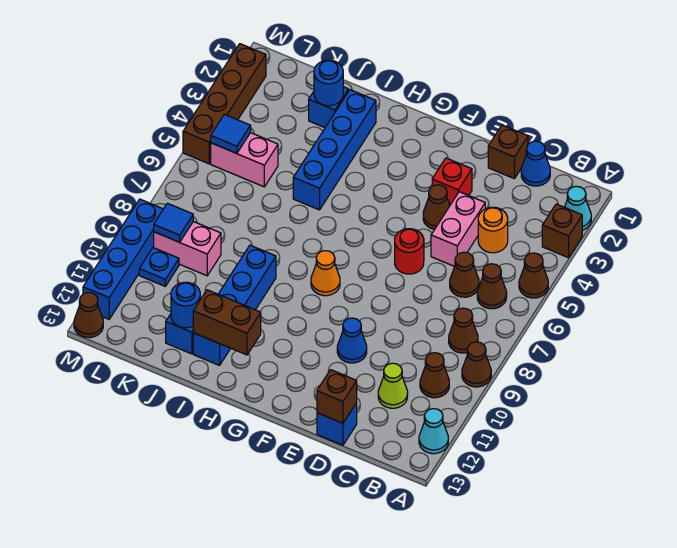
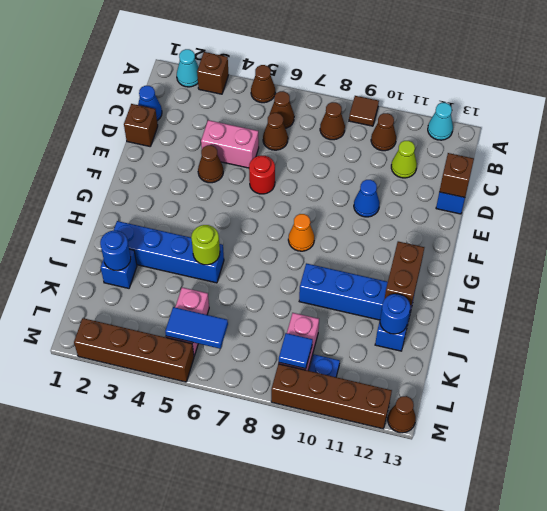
brown cone A9 level 1 -> brown tile A9 level 1
orange round brick C4 level 1 -> none
red brick E3 level 1 -> none
none -> lime round brick I5 level 2
blue tile L5 level 2 -> blue tile L5:L6 level 2
blue brick M9:M12 level 1 -> brown brick M9:M12 level 1

